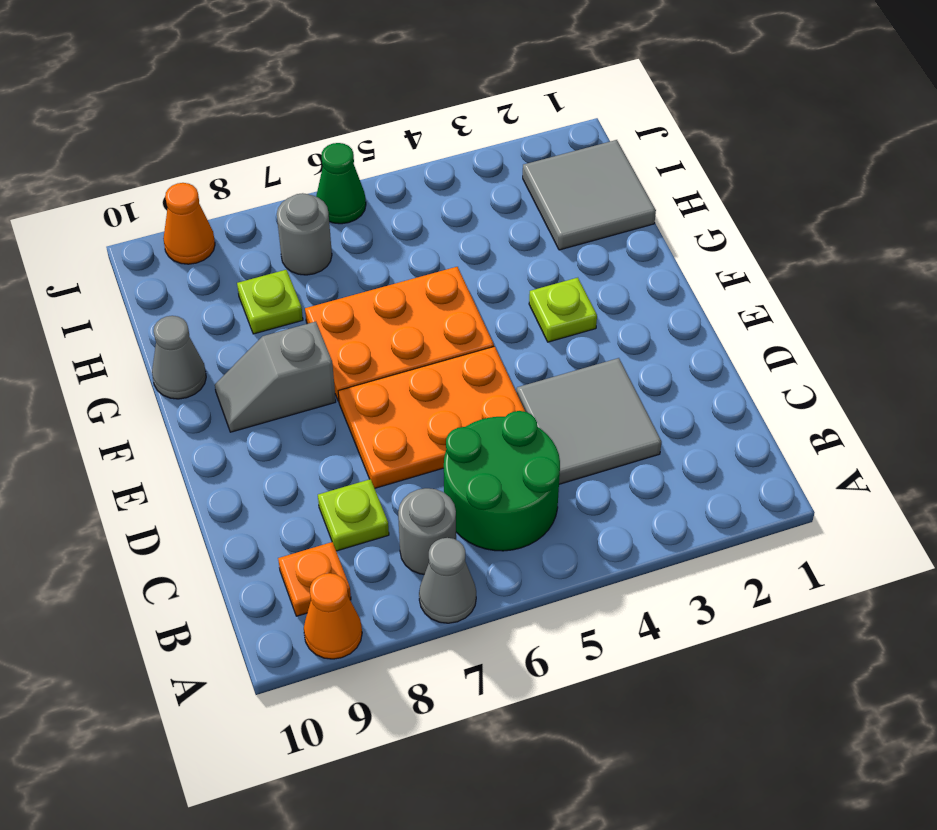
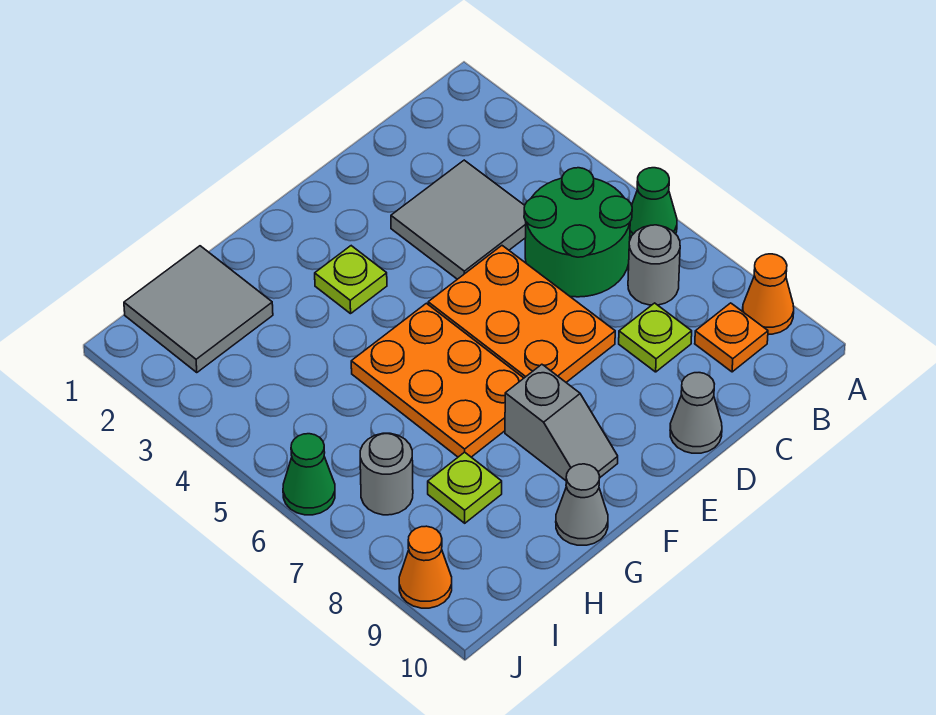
none -> green cone A6 level 1
grey cone A7 level 1 -> grey cone D10 level 1

